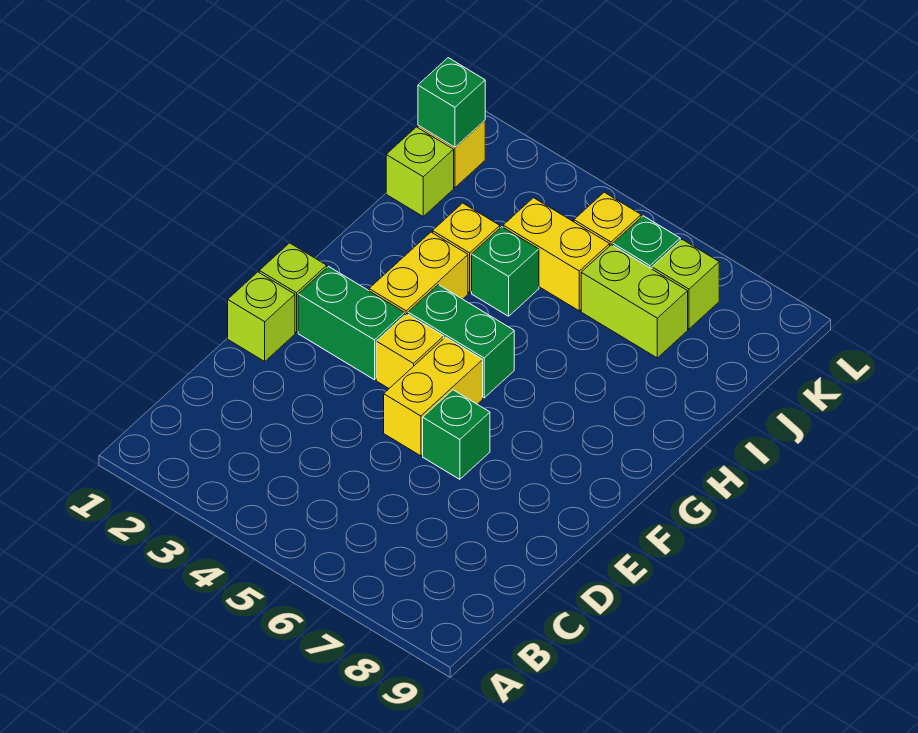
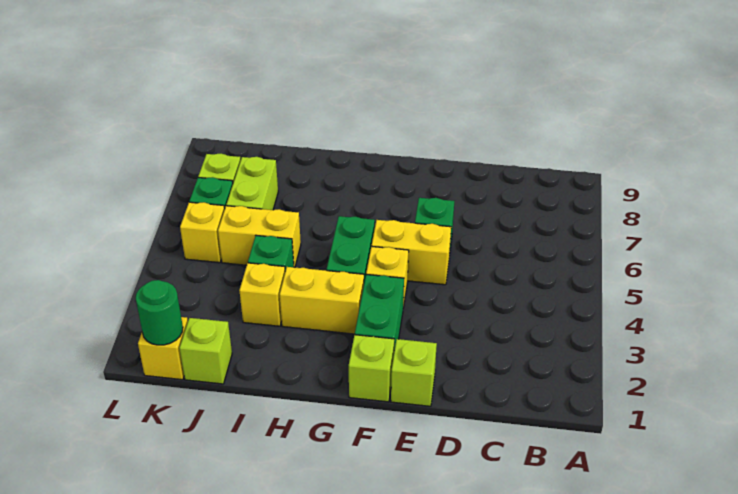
yellow brick J4:J5 level 1 -> yellow brick I5:J5 level 1
green brick K1 level 2 -> green round brick K1 level 2

